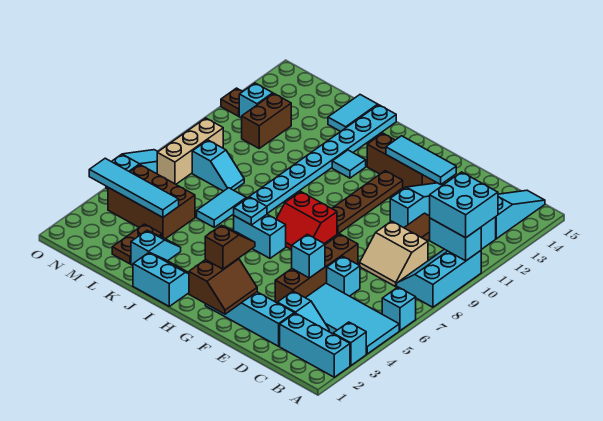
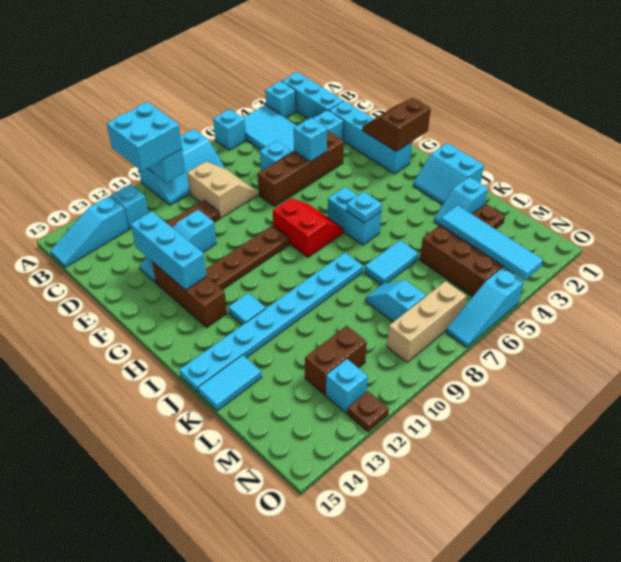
cyan tile E13:G13 level 2 -> cyan brick E13:G13 level 2
brown slope G2:G3 level 3 top 2 -> none

